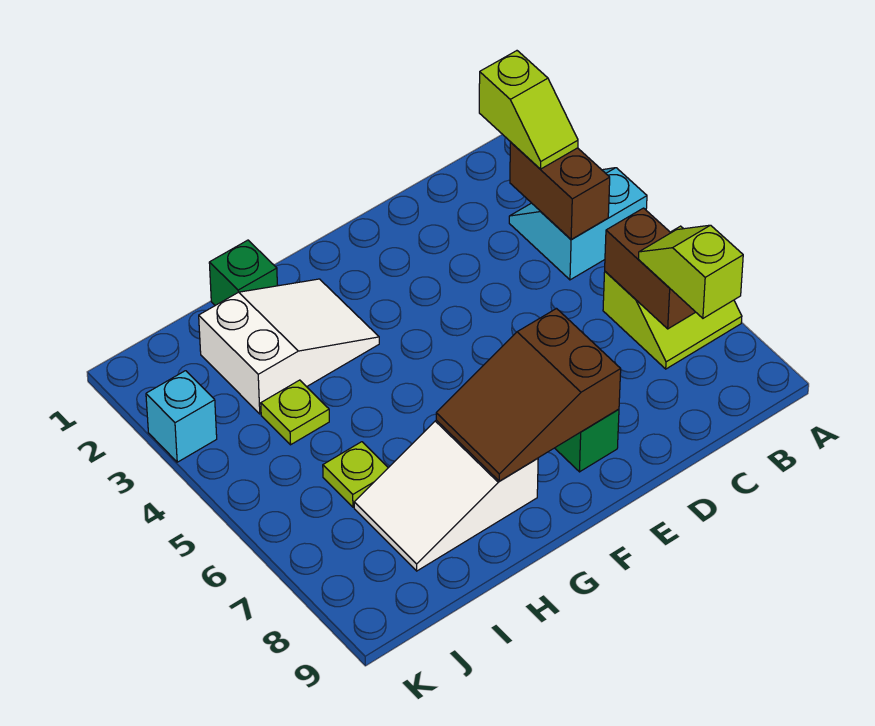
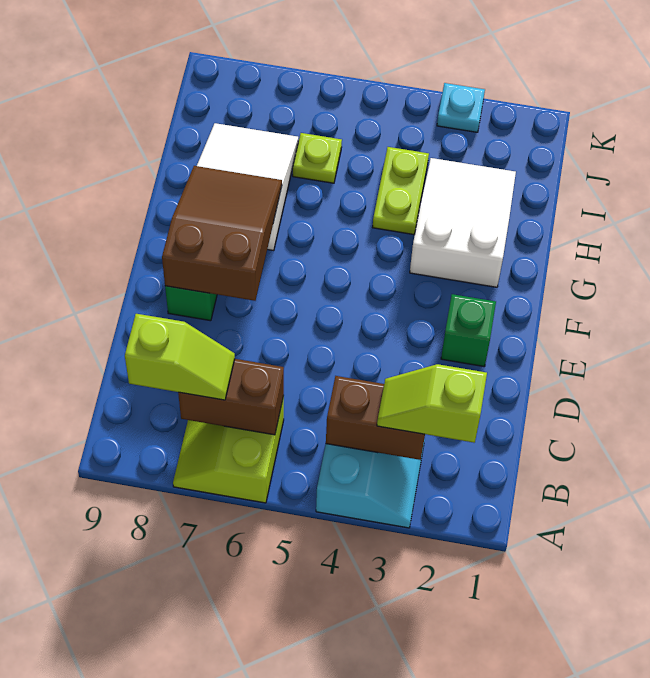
white slope G2:I3 level 1 top I -> white slope G2:I3 level 1 top G
green brick H1 level 1 -> green brick E2 level 1
lime plate I4 level 1 -> lime plate H4:I4 level 1
cyan brick K3 level 1 -> cyan plate K3 level 1

